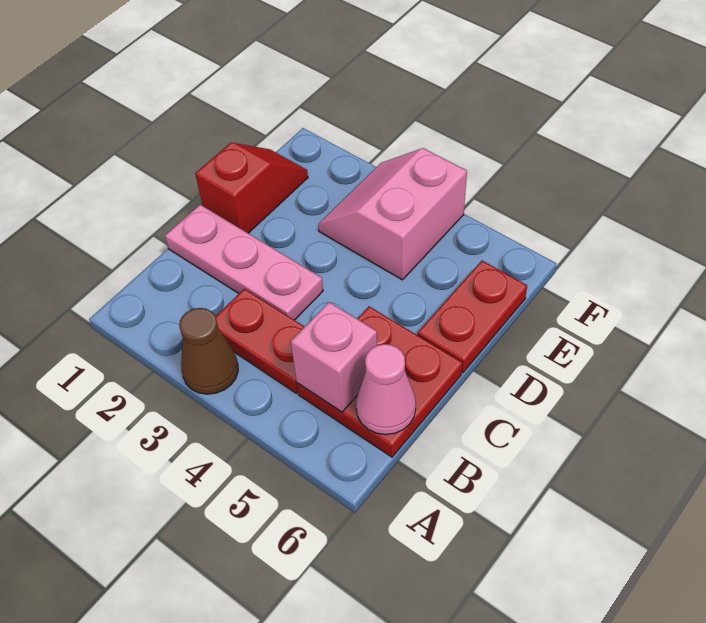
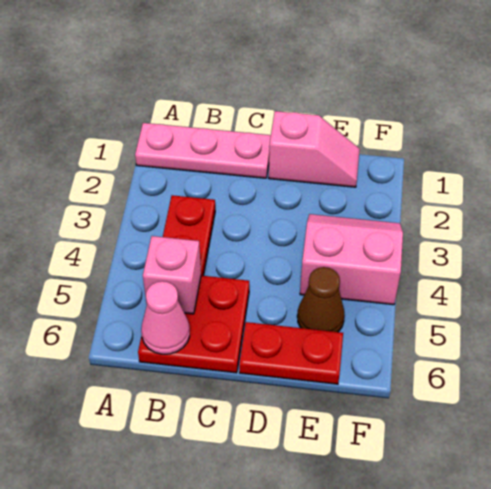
brown cone A3 level 1 -> brown cone E5 level 1
pink plate C1:C3 level 1 -> pink plate A1:C1 level 1
red slope D1:E1 level 1 top D -> pink slope D1:E1 level 1 top D

